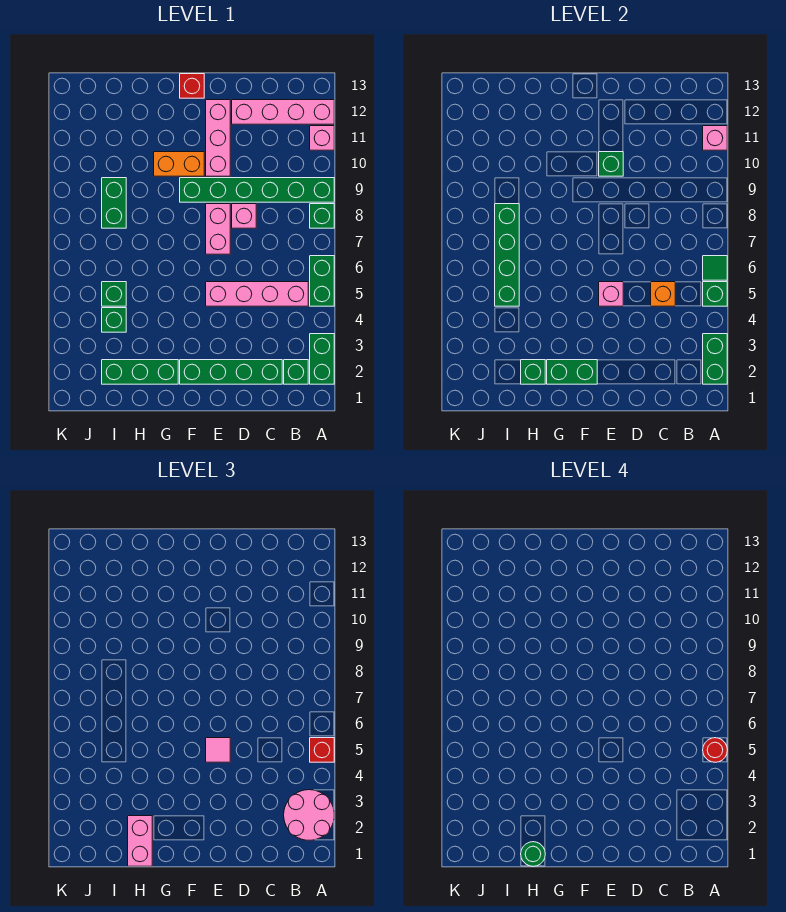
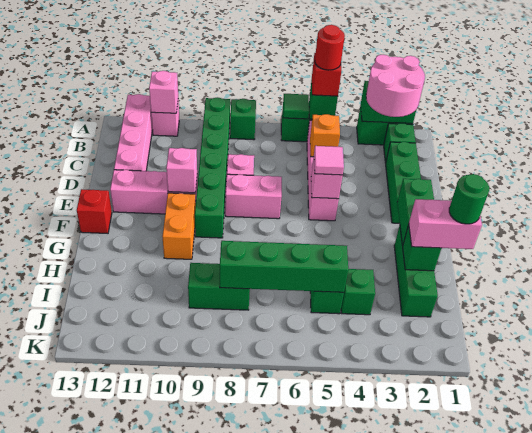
green brick C2:F2 level 1 -> green brick C2:E2 level 1
green brick E10 level 2 -> pink brick E10 level 2

